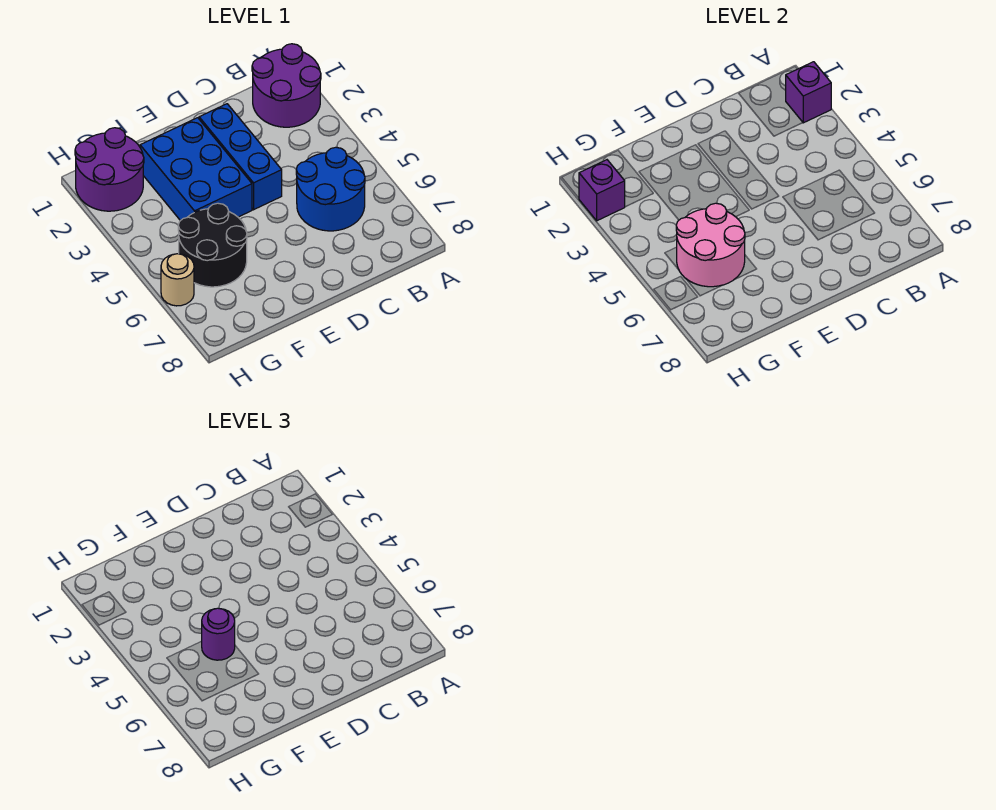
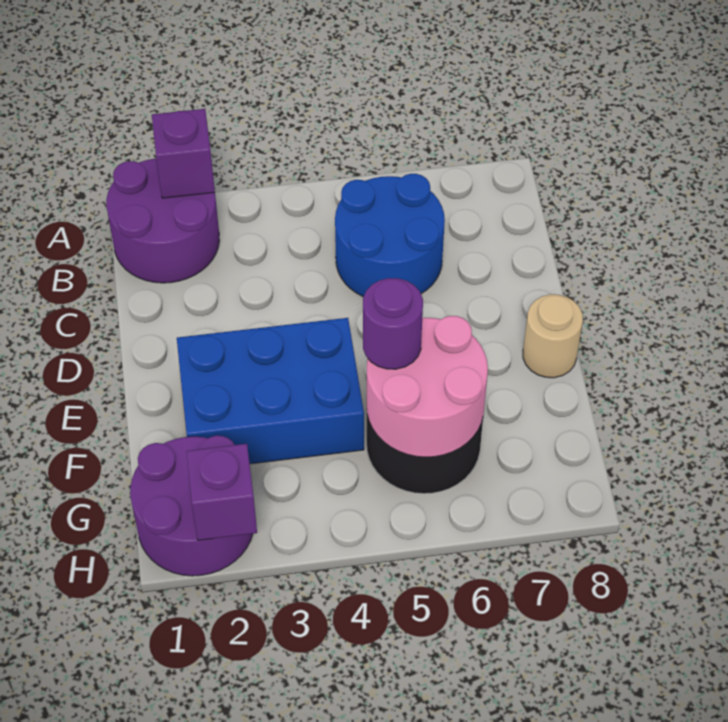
blue brick D2:D4 level 1 -> none
tan round brick H6 level 1 -> tan round brick E8 level 1

